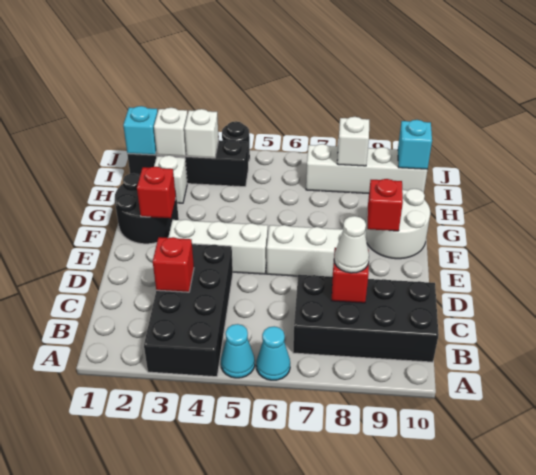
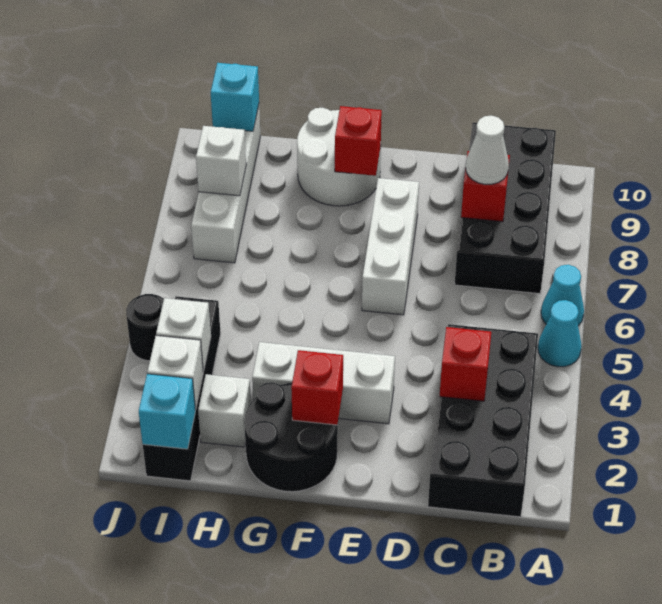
black brick A3:D4 level 1 -> black brick B1:C4 level 1
white brick E3:E5 level 1 -> white brick E3:G3 level 1

